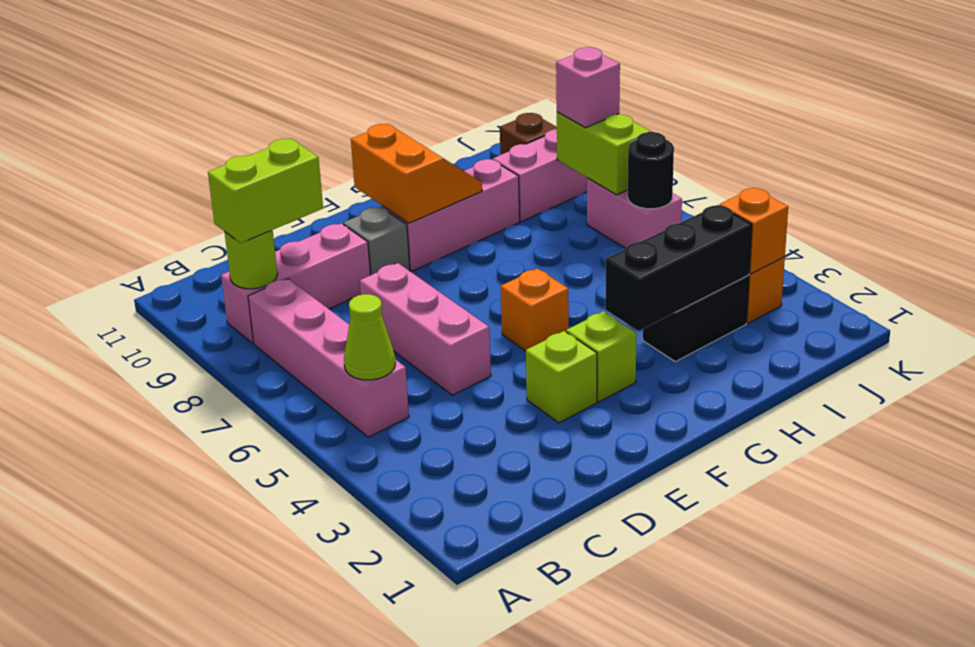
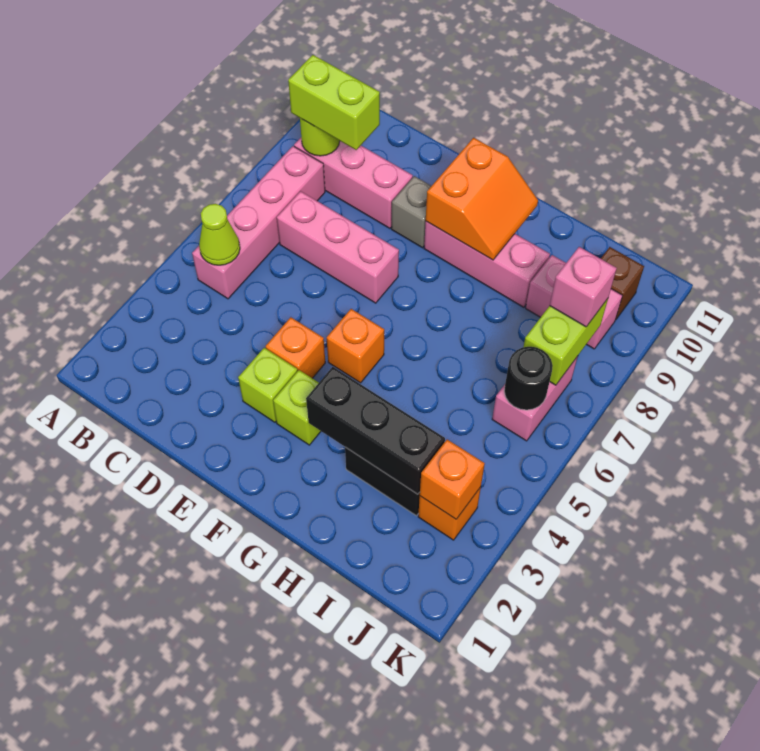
pink brick D5:D7 level 1 -> pink brick C7:E7 level 1
none -> orange brick E4 level 1

